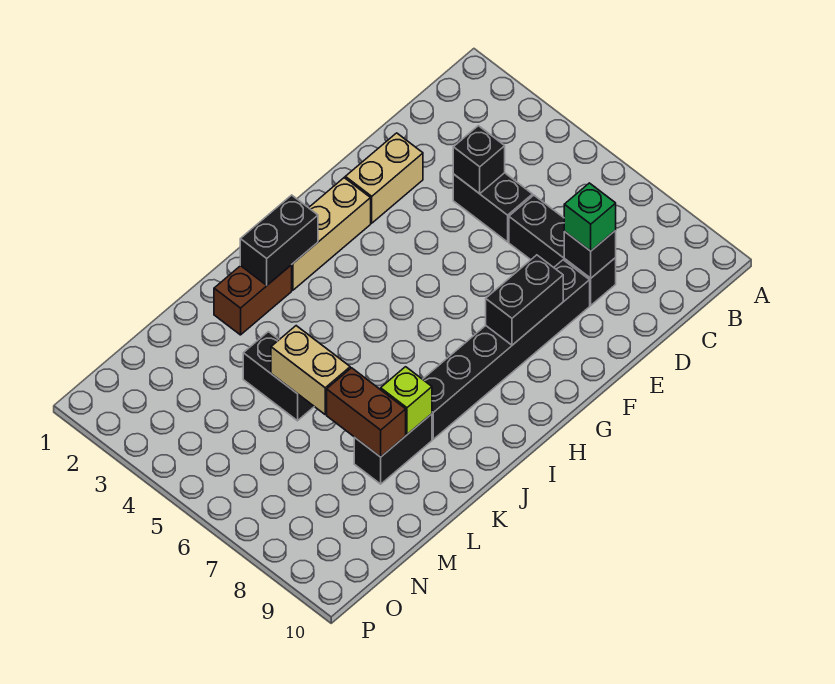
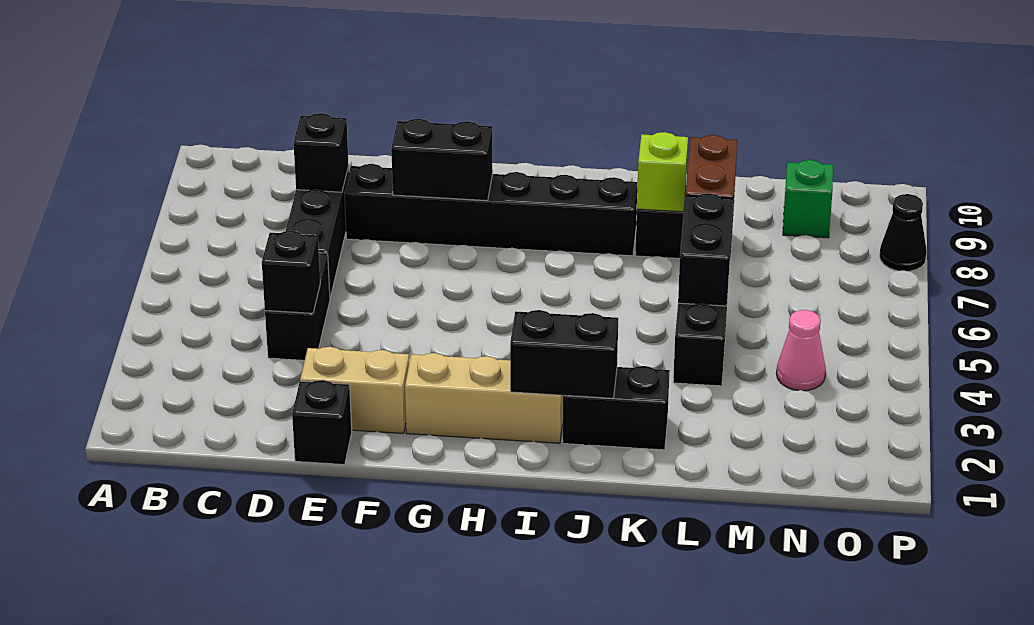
green brick D8 level 3 -> green brick N9 level 1
none -> black brick E1 level 1
brown brick J2:K2 level 1 -> black brick J2:K2 level 1
tan brick L5:L6 level 2 -> black brick L5:L6 level 2
none -> pink cone N4 level 1
none -> black cone P8 level 1

